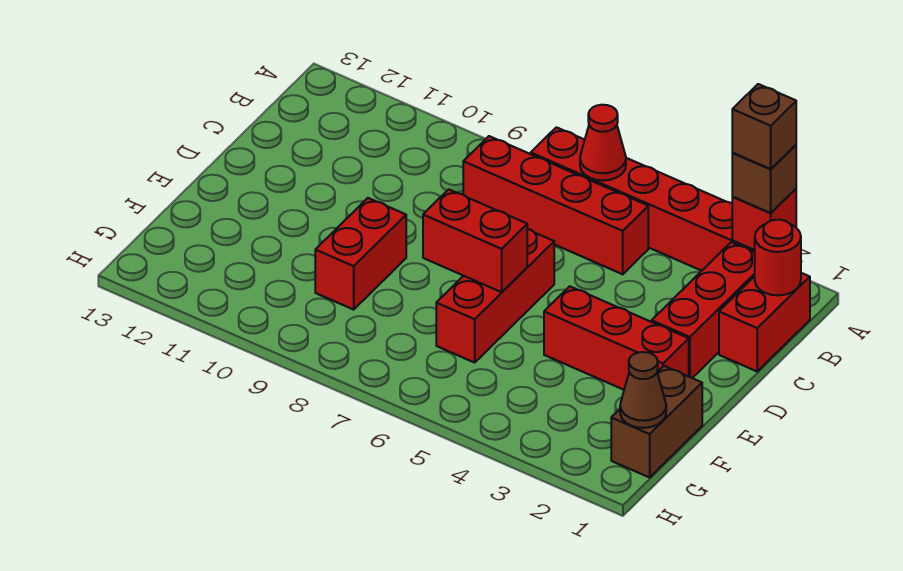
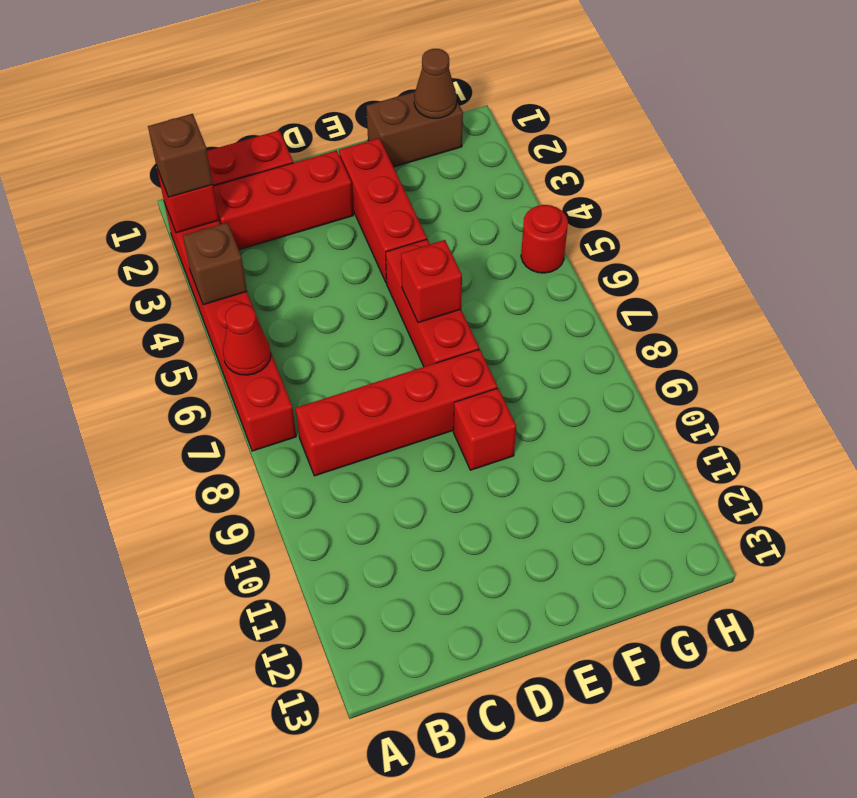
brown brick A2 level 4 -> brown brick A4 level 2
red round brick B1 level 2 -> red round brick H5 level 1
red brick B5:B8 level 1 -> red brick B8:E8 level 1
red brick D6:F6 level 1 -> red brick E5:E7 level 1
red brick E6:E7 level 2 -> red brick E6 level 2
red brick E9:F9 level 1 -> red brick E9 level 1

